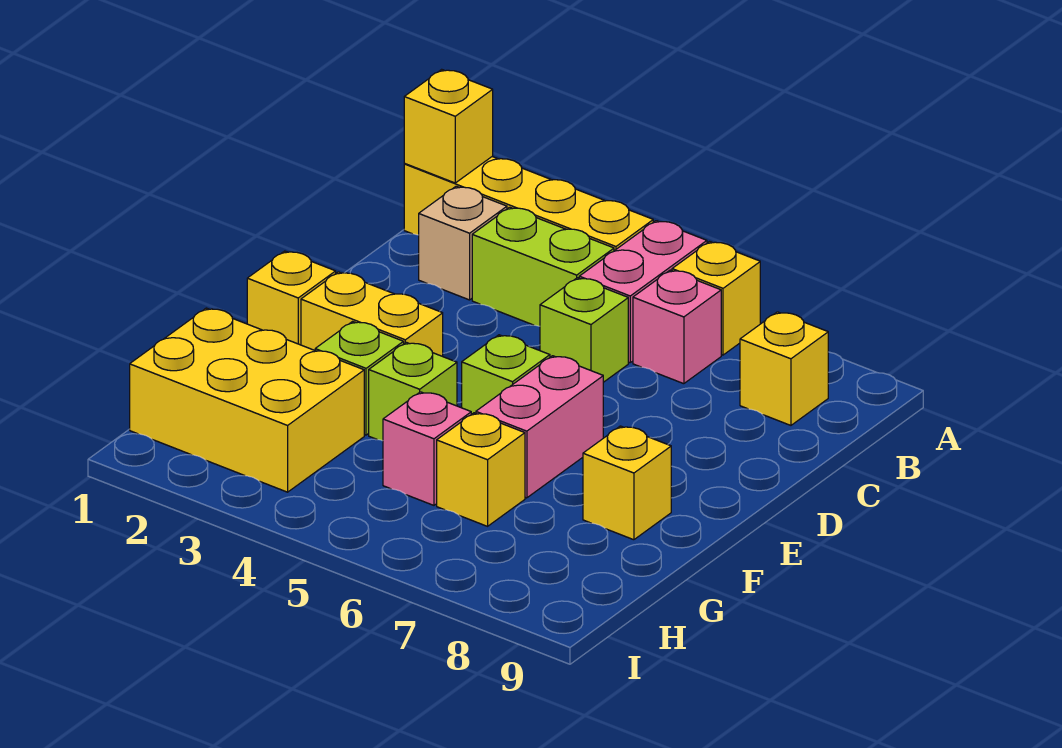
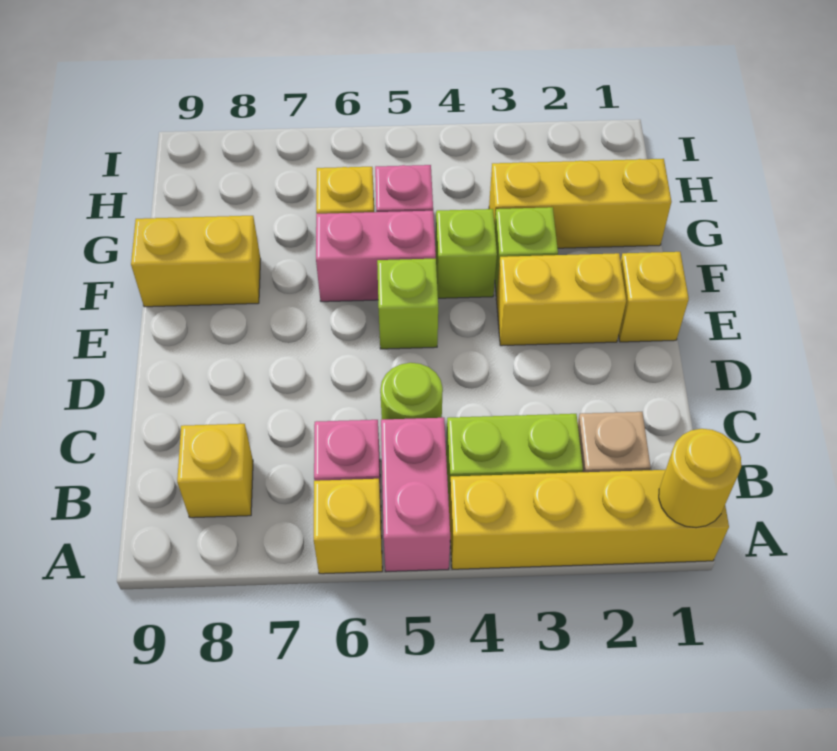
yellow brick A1 level 2 -> yellow round brick A1 level 2
lime brick C5 level 1 -> lime round brick C5 level 1
pink brick E6:F6 level 1 -> pink brick F5:F6 level 1
yellow brick F8 level 1 -> yellow brick F8:F9 level 1
yellow brick G1:H3 level 1 -> yellow brick G1:G3 level 1

